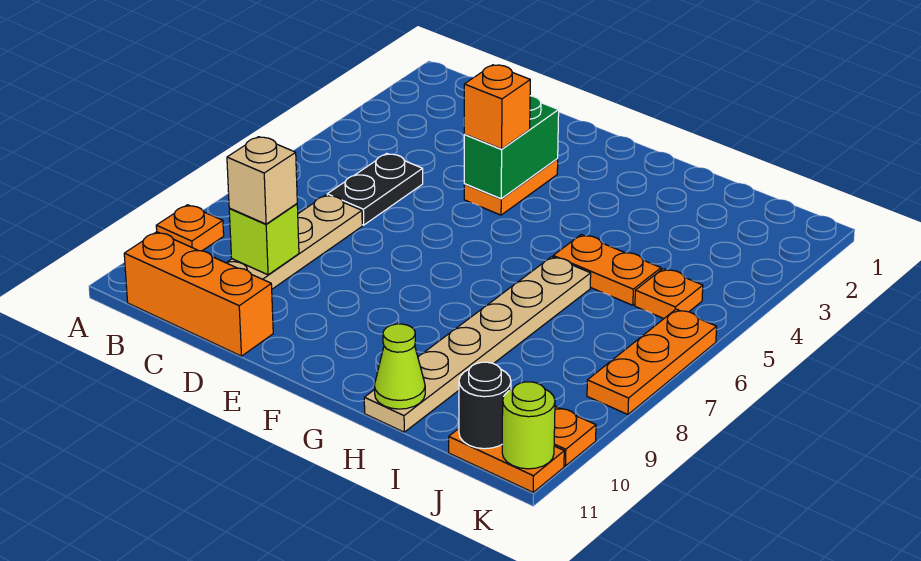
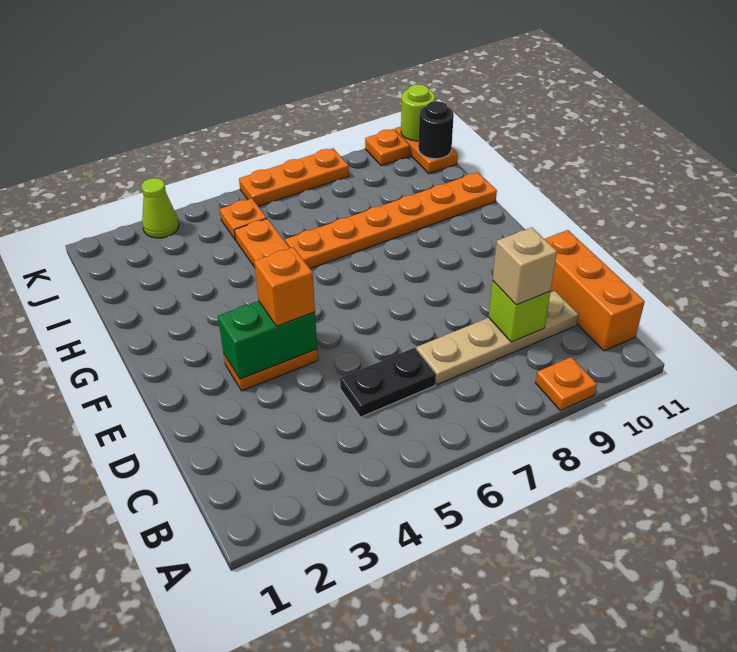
tan plate H6:H11 level 1 -> orange plate H6:H11 level 1
lime cone H11 level 2 -> lime cone K3 level 1

